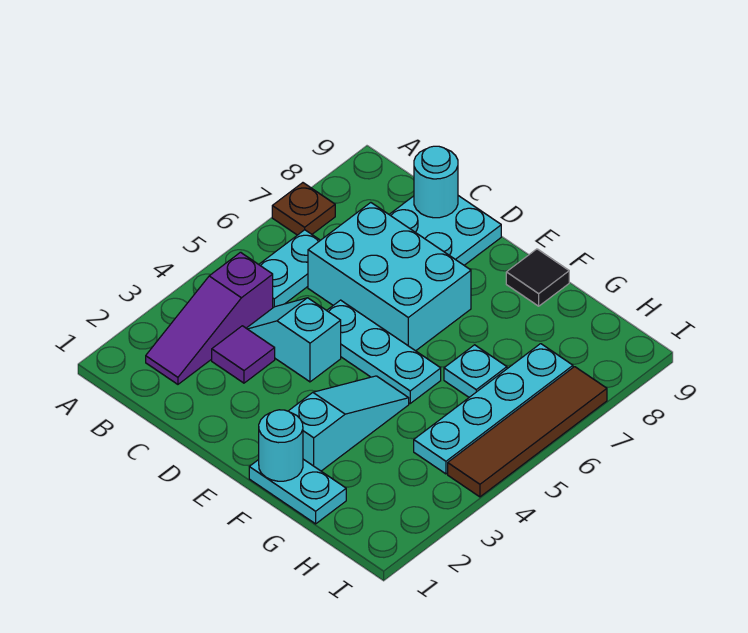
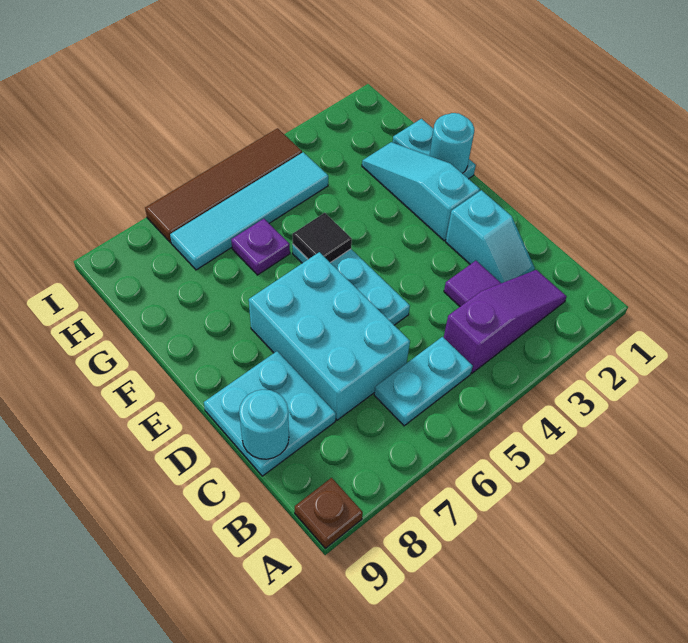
brown plate A7 level 1 -> brown plate A9 level 1
cyan slope C4:D4 level 1 top D -> cyan slope C2:D2 level 1 top D
cyan slope F2:F4 level 1 top 2 -> cyan slope E2:G2 level 1 top E
black tile F9 level 1 -> black tile F5 level 2
cyan plate G6 level 1 -> purple plate G6 level 1
cyan plate H4:H7 level 1 -> cyan tile H4:H7 level 1

